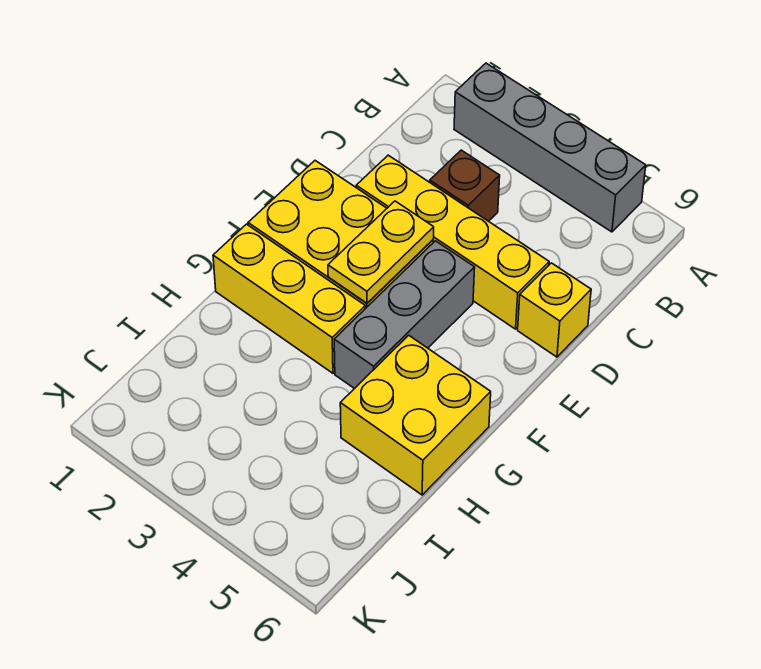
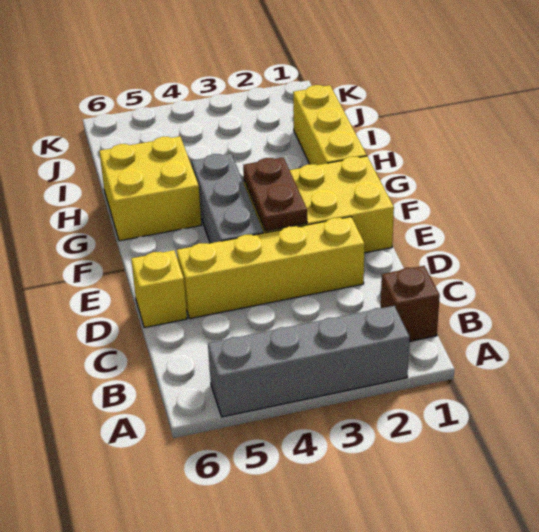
brown brick C3 level 1 -> brown brick B1 level 1
yellow plate E3:F3 level 2 -> brown plate E3:F3 level 2
yellow brick G1:G3 level 1 -> yellow brick G1:I1 level 1

